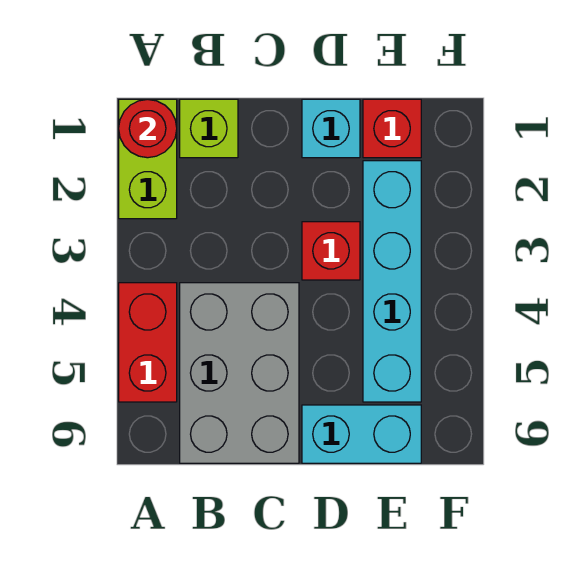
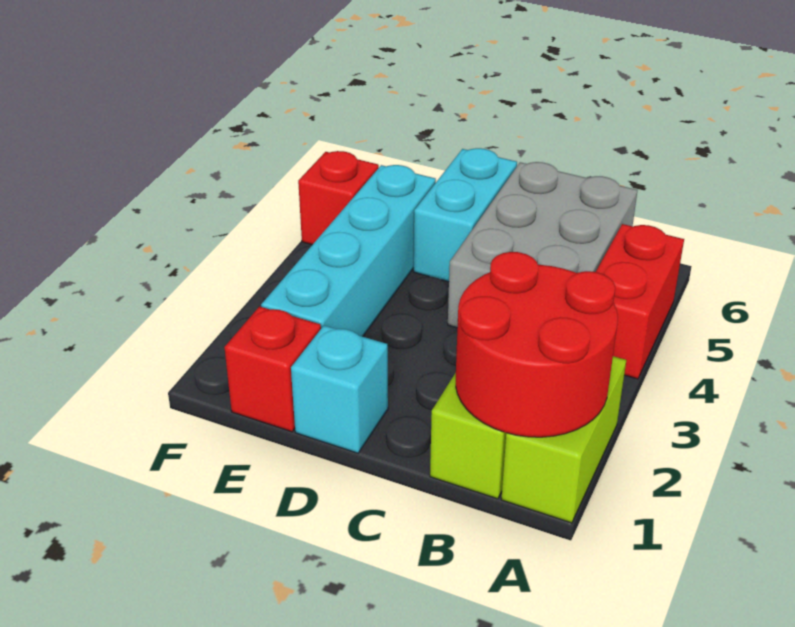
red round brick A1 level 2 -> red round brick A1:B2 level 2
red brick D3 level 1 -> red brick F5 level 1
cyan brick D6:E6 level 1 -> cyan brick D5:D6 level 1

